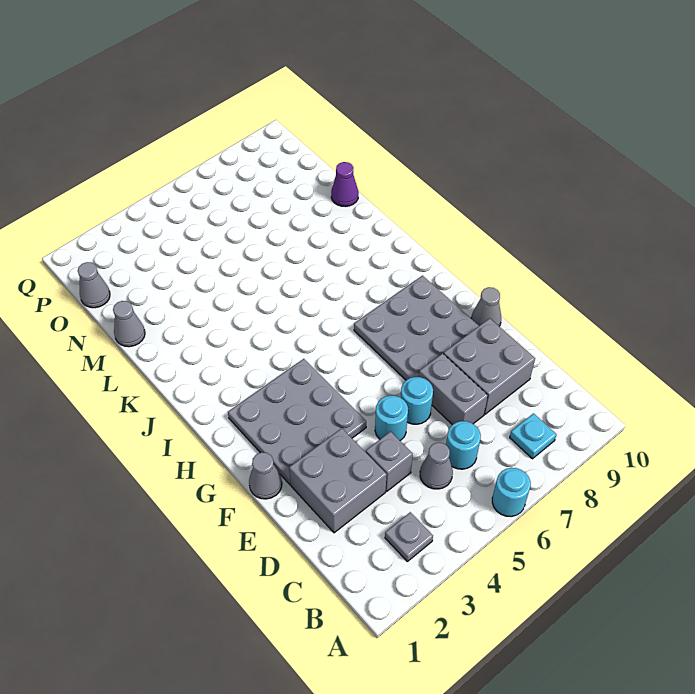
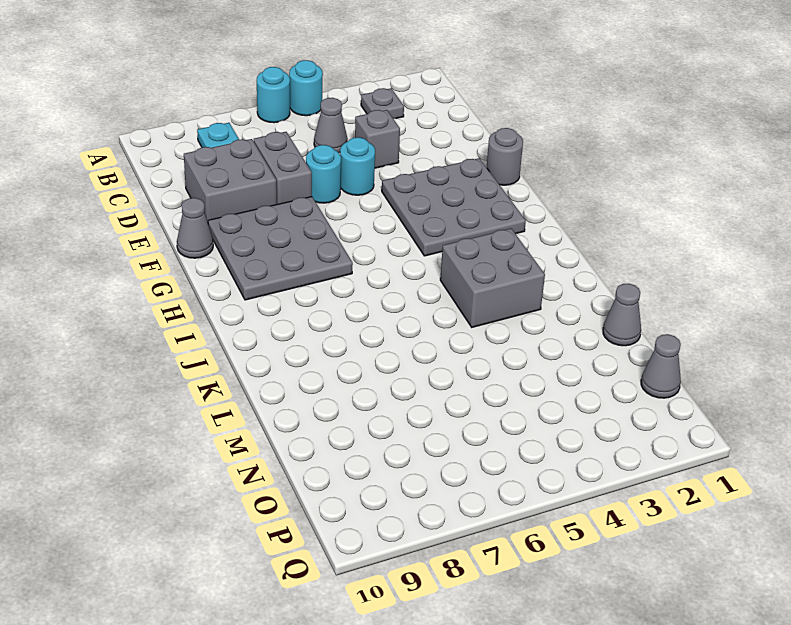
cyan round brick C6 level 1 -> cyan round brick A5 level 1
grey brick D2:E3 level 1 -> grey brick J3:K4 level 1
grey cone F1 level 1 -> grey round brick F1 level 1
purple cone M10 level 1 -> none

